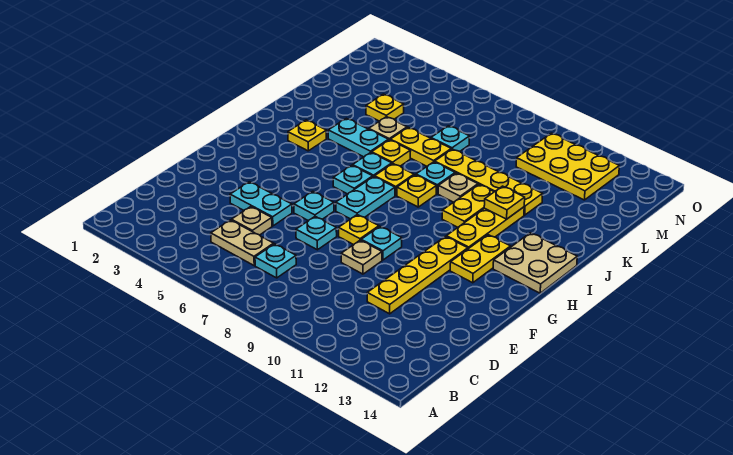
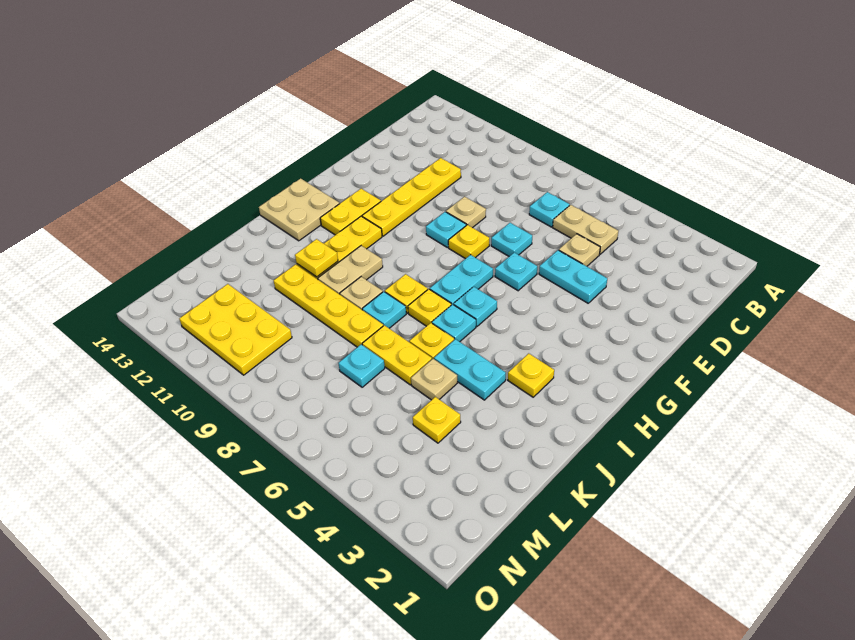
yellow plate I10:J10 level 1 -> tan plate I10:J10 level 1

